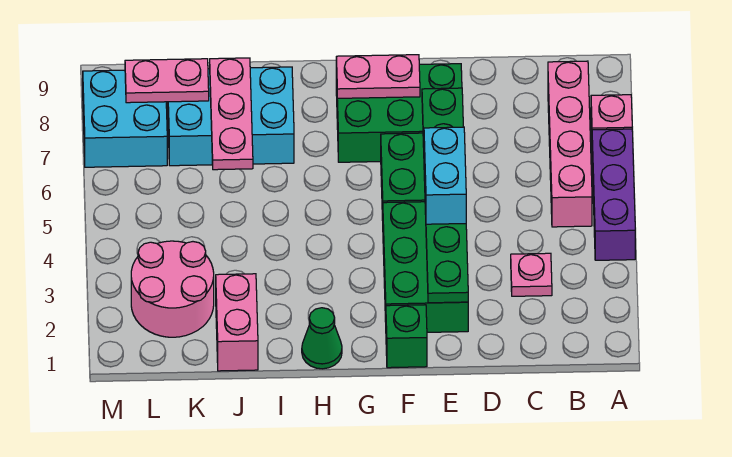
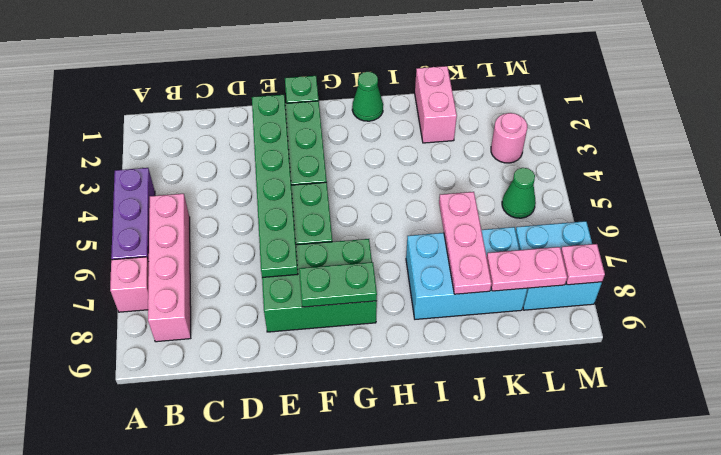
pink plate C3 level 1 -> pink plate M8 level 2
cyan brick E4:E5 level 3 -> none
pink plate F8:G8 level 2 -> green plate F8:G8 level 2
pink round brick K2:L3 level 1 -> pink round brick L3 level 1
none -> green cone L5 level 1

